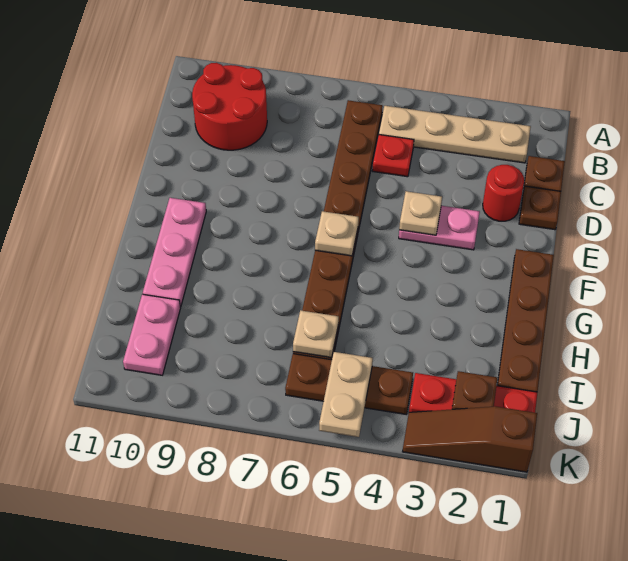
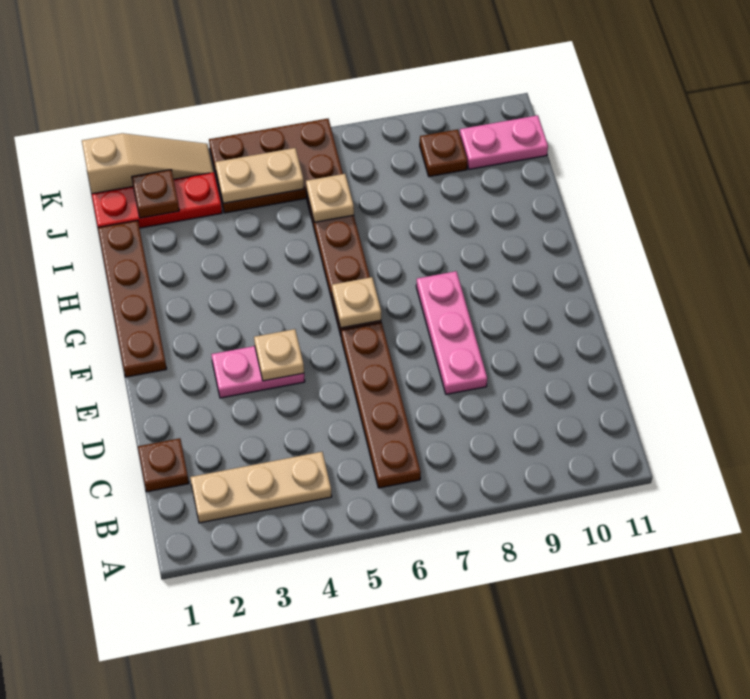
tan plate B2:B5 level 1 -> tan plate B2:B4 level 1
red round brick B9:C10 level 1 -> none
red plate C5 level 1 -> none
brown plate D1 level 1 -> brown plate J9 level 1
red round brick D2 level 1 -> none
pink plate F10:H10 level 1 -> pink plate D8:F8 level 1
pink plate I10:J10 level 1 -> pink plate J10:J11 level 1
brown plate J4:J6 level 1 -> brown plate J4:K6 level 1
tan plate J5:K5 level 2 -> tan plate J4:J5 level 2
brown slope K1:K3 level 1 top 1 -> tan slope K1:K3 level 1 top 1

